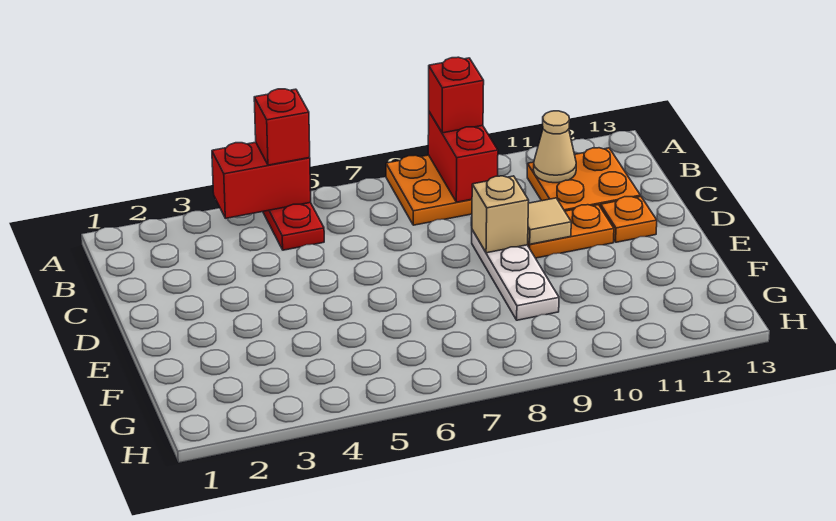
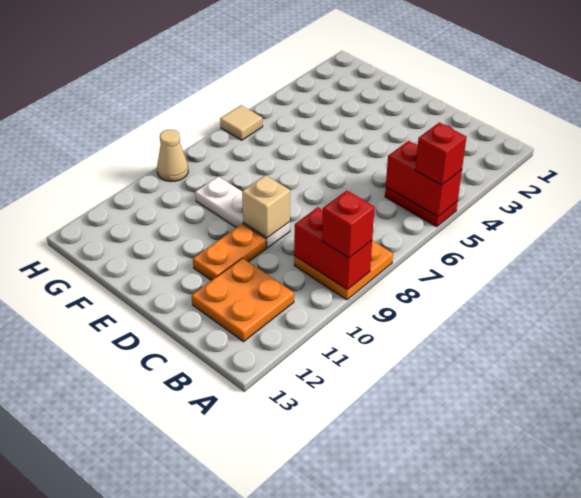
red brick A4:A5 level 2 -> red brick A5:B5 level 2
tan cone B11 level 2 -> tan cone H9 level 1
tan tile D10 level 2 -> tan tile H6 level 1
orange plate D12 level 1 -> none

